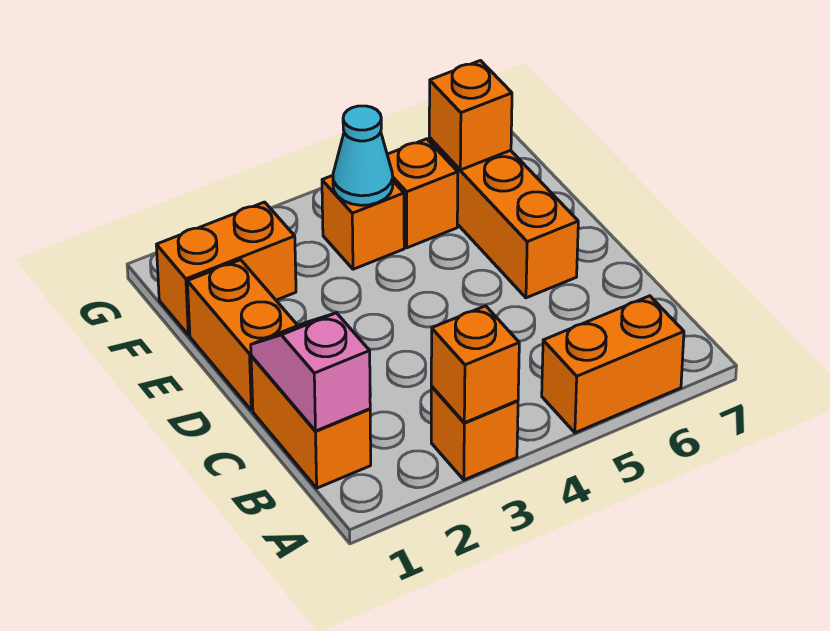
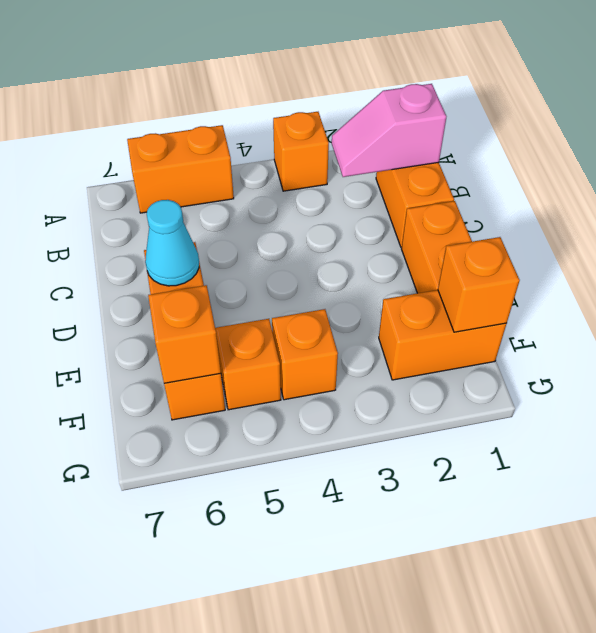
orange brick A3 level 2 -> orange brick F1 level 2
pink slope B1:C1 level 2 top B -> pink slope B1:B2 level 2 top 1
cyan cone F4 level 2 -> cyan cone D6 level 2

